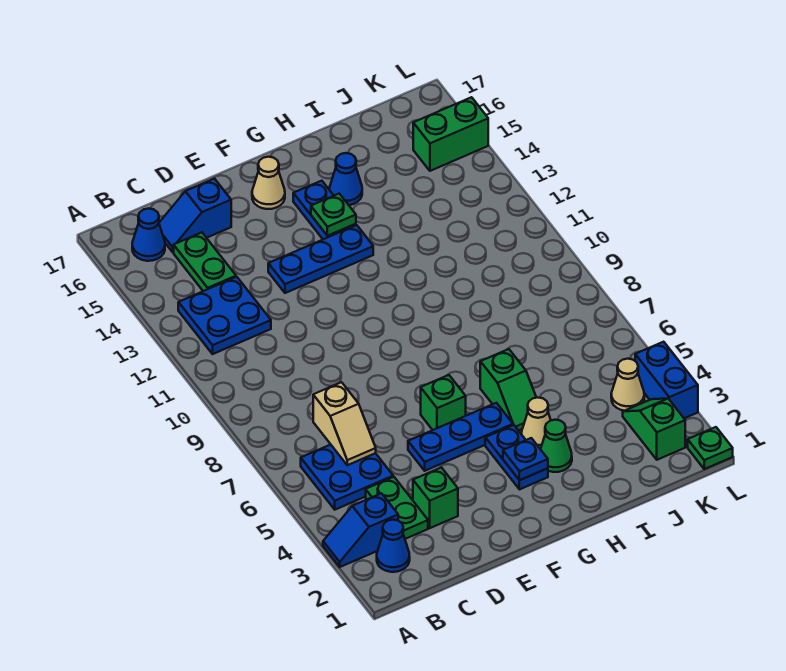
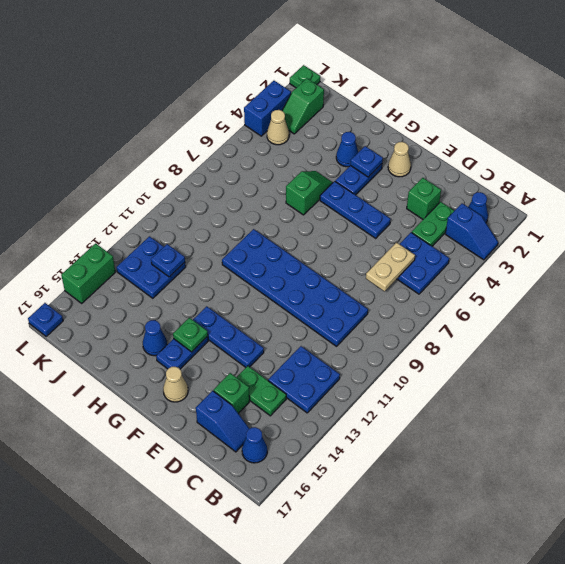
tan slope C6:C7 level 2 top 7 -> tan plate C6:C7 level 2
none -> blue plate C9:H10 level 1
green plate C14:C15 level 1 -> green plate C14:D14 level 1
green brick F6 level 1 -> green brick D15 level 1
green cone H3 level 1 -> blue cone H3 level 1
tan cone H4 level 1 -> tan cone F2 level 1
none -> blue plate J12:K13 level 1
none -> blue plate J12 level 2
green brick K15:L15 level 1 -> green brick L14:L15 level 1
none -> blue plate L17 level 1

